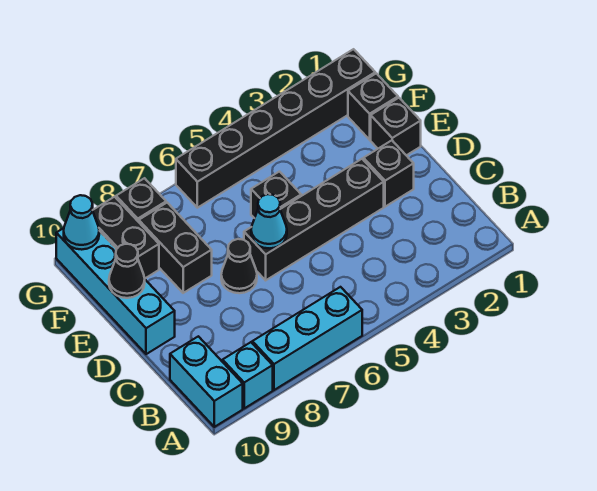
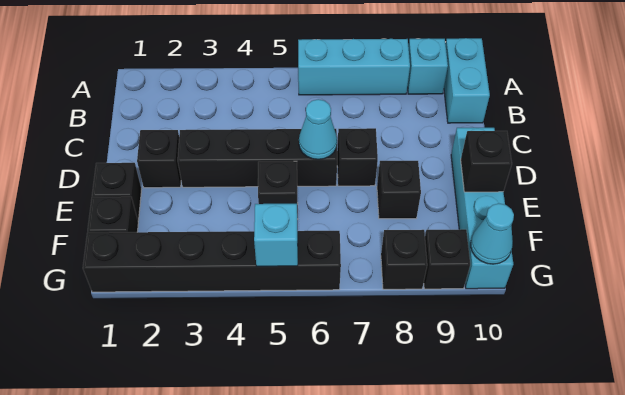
black cone D7 level 1 -> black brick D7 level 1
black brick E8:F8 level 1 -> black brick E8 level 1
black cone E10 level 2 -> black brick E10 level 2
black brick F9:G9 level 1 -> black brick G9 level 1
none -> cyan brick G5 level 2

